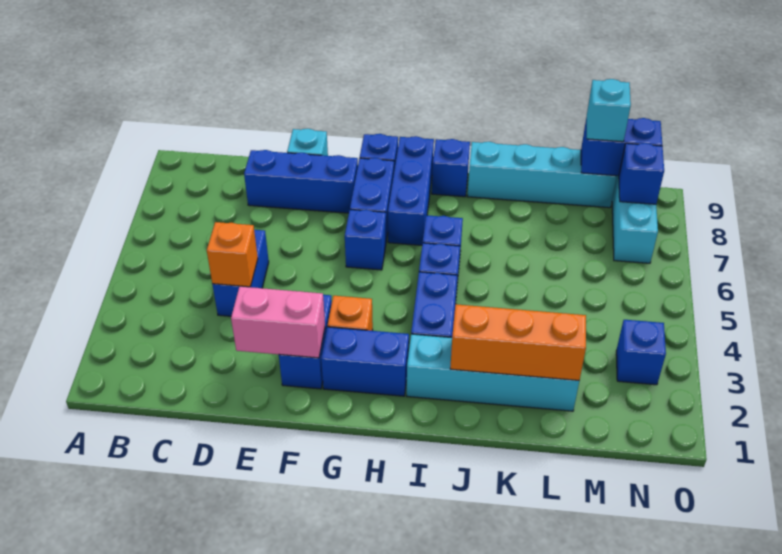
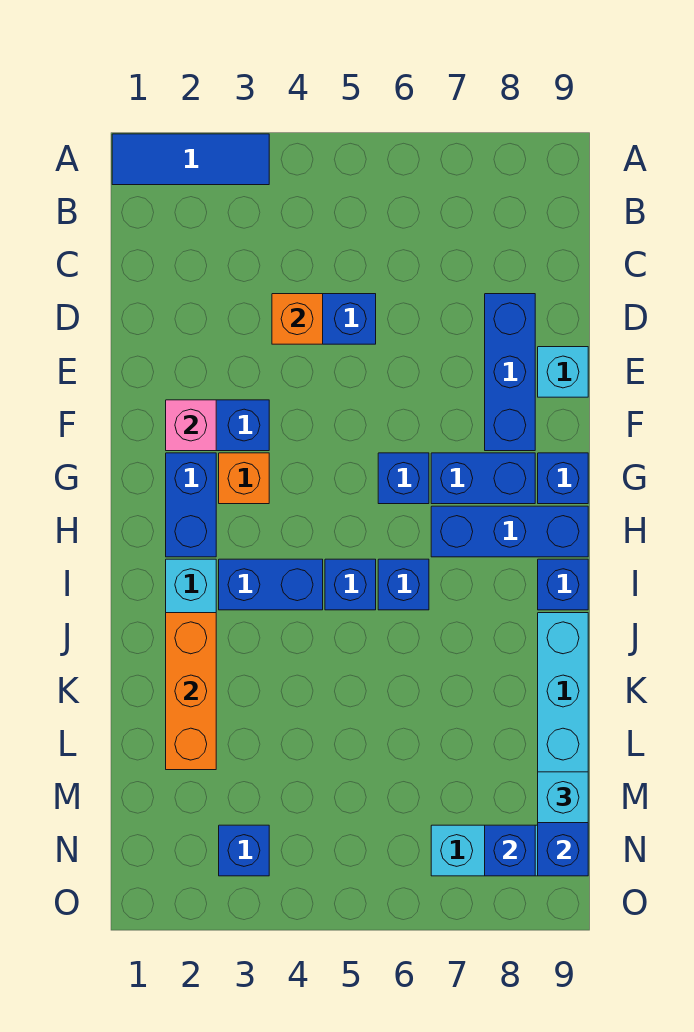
none -> blue tile A1:A3 level 1
pink brick E2:F2 level 2 -> pink brick F2 level 2

